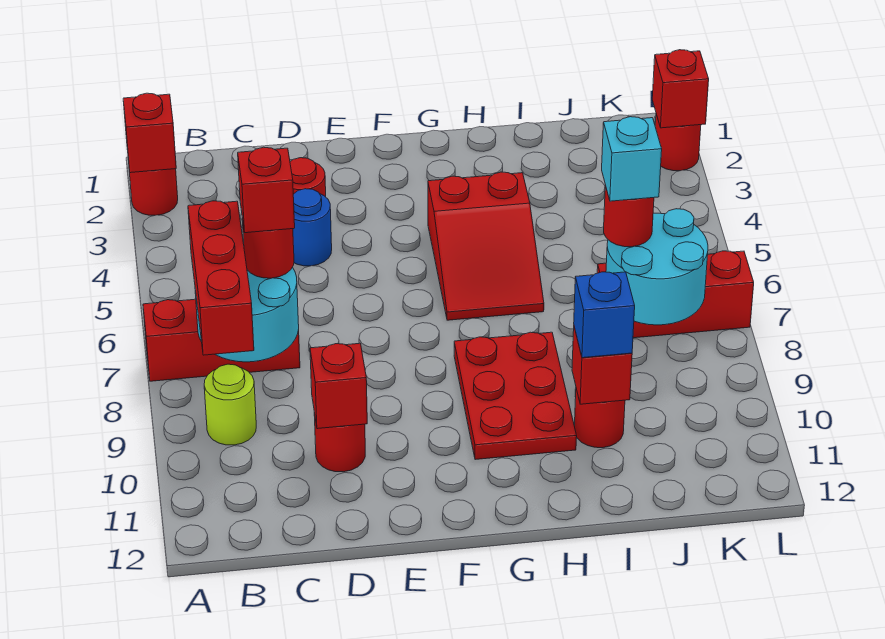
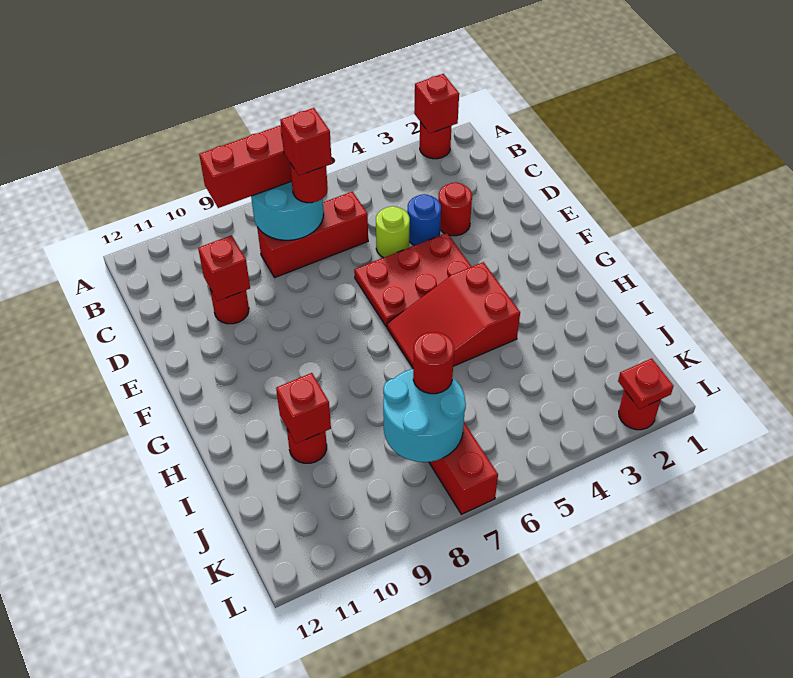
red brick A7:C7 level 1 -> red brick C6:C8 level 1
lime round brick B9 level 1 -> lime round brick D5 level 1
red plate G8:H10 level 1 -> red plate E4:F6 level 1
blue brick I10 level 3 -> none
cyan brick J7 level 4 -> none
red brick L2 level 2 -> red plate L2 level 2

